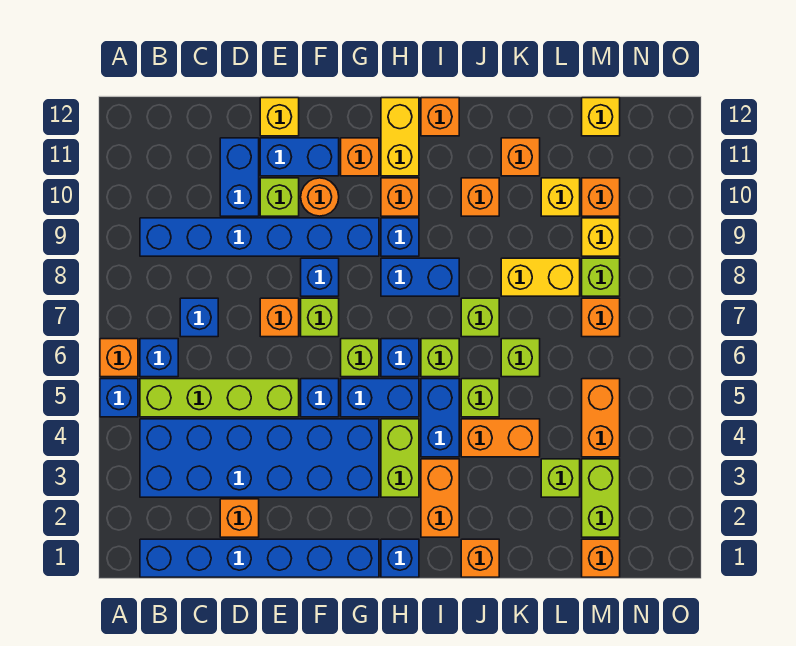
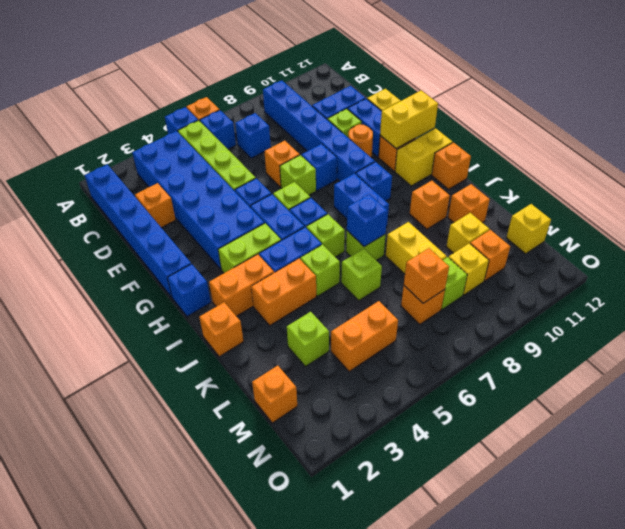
none -> yellow brick G11:G12 level 2
orange brick H10 level 1 -> orange brick M7 level 2
orange brick J4:K4 level 1 -> orange brick J3:J4 level 1
none -> blue brick J7 level 2
lime brick M2:M3 level 1 -> none

